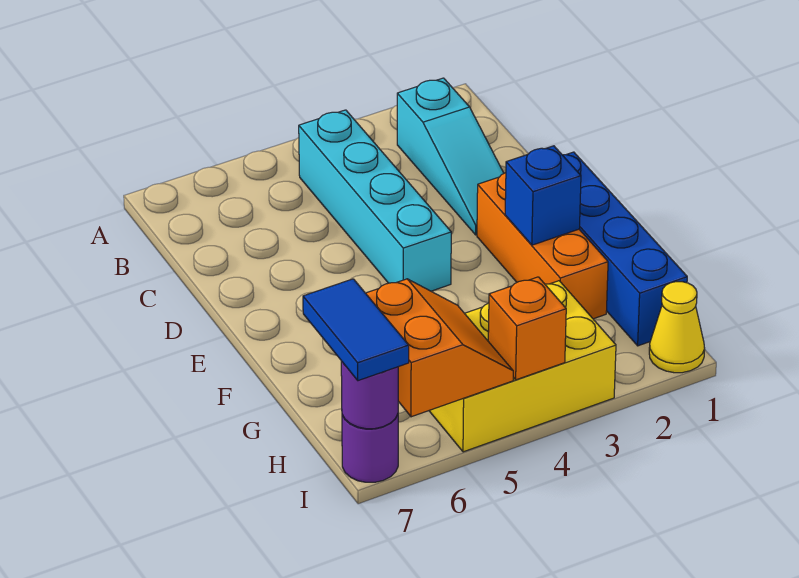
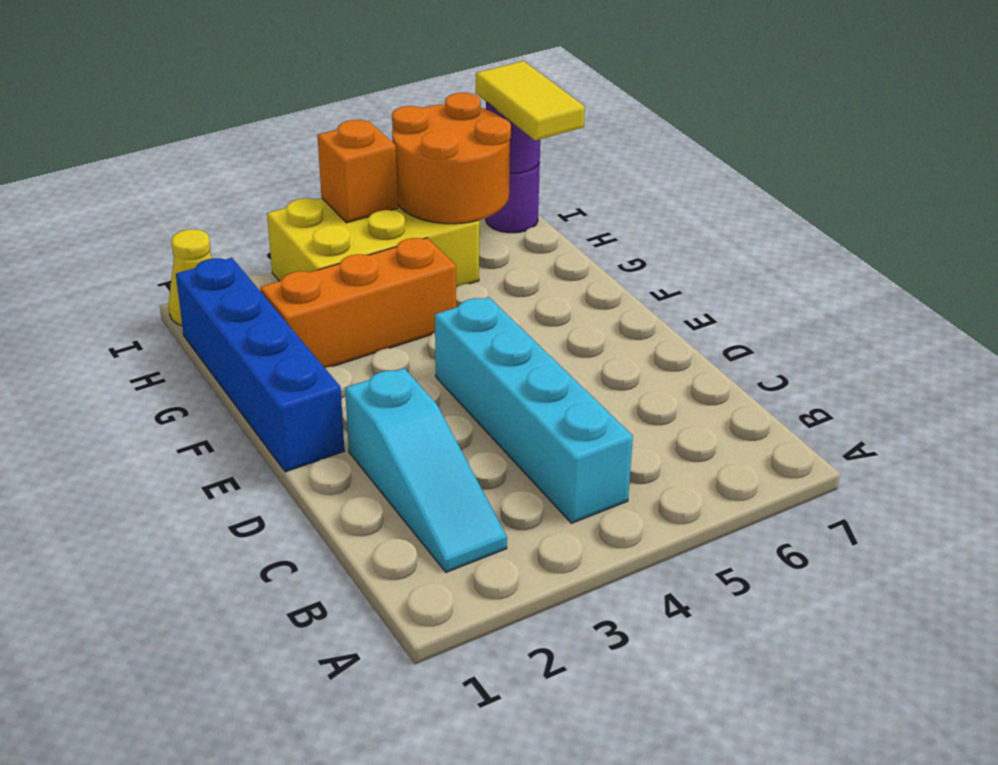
cyan slope B2:D2 level 1 top B -> cyan slope B2:D2 level 1 top D
orange brick E2:G2 level 1 -> orange brick G2:G4 level 1
blue brick F2 level 2 -> none
orange slope H5:I6 level 2 top 6 -> orange round brick H5:I6 level 2
blue tile H7:I7 level 3 -> yellow tile H7:I7 level 3

